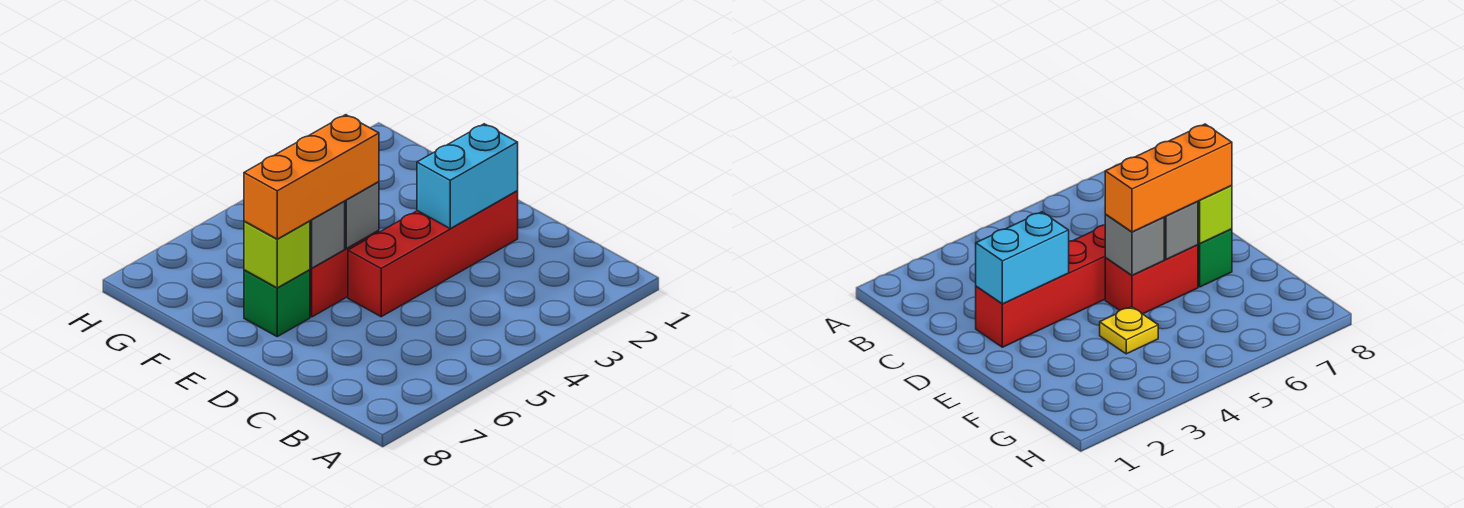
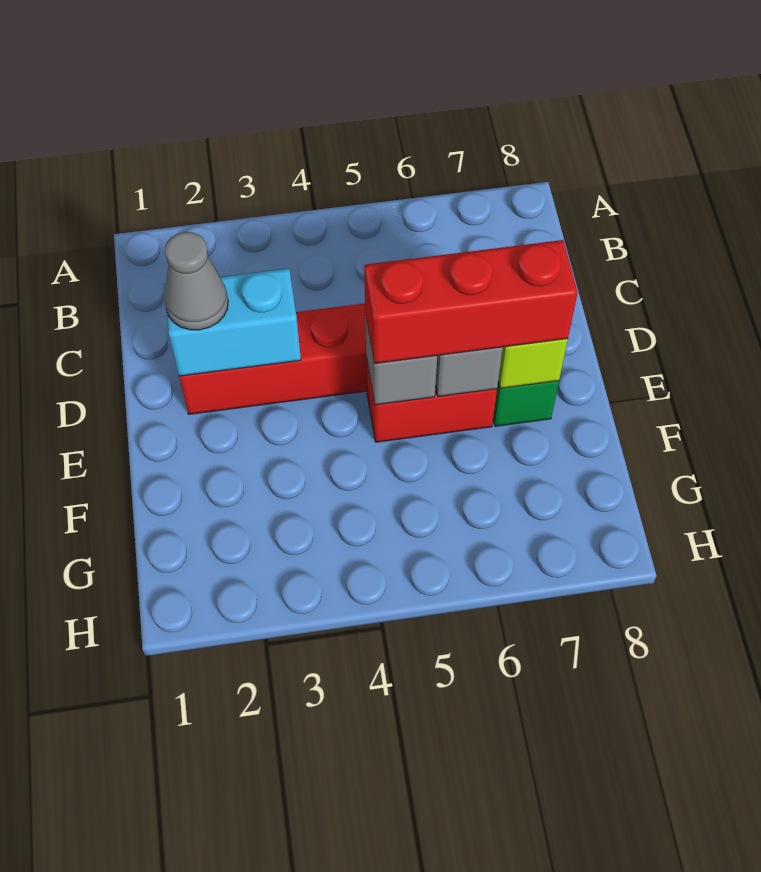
none -> grey cone D2 level 3
orange brick E5:E7 level 3 -> red brick E5:E7 level 3
yellow plate F4 level 1 -> none

